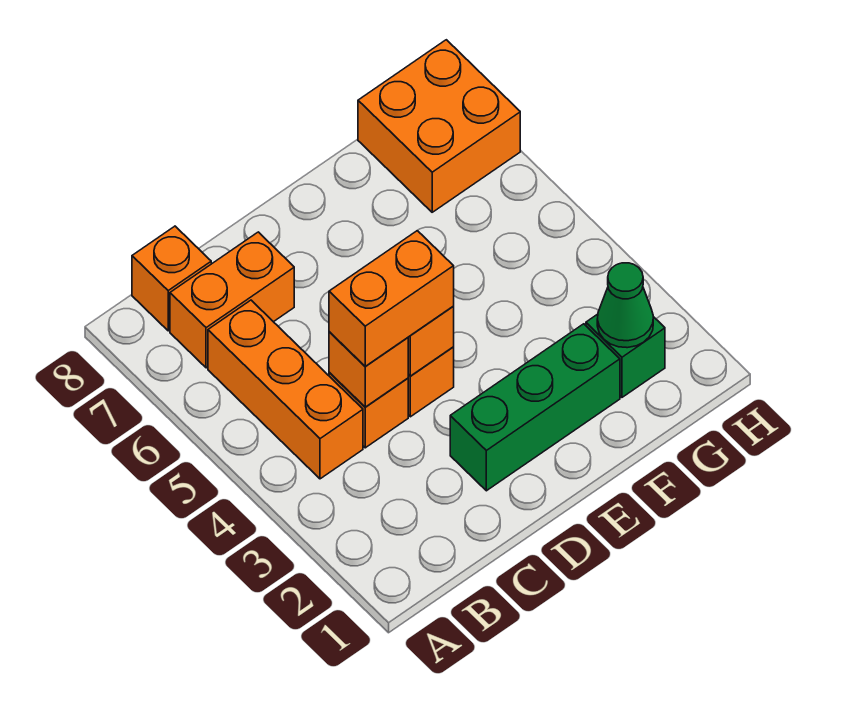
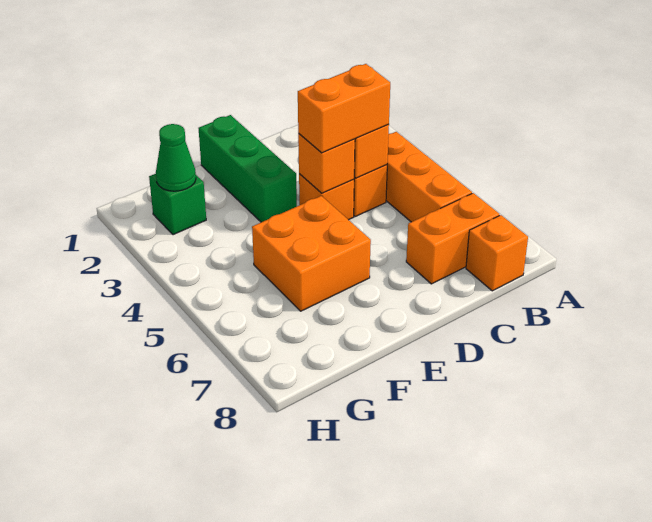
green brick D2:F2 level 1 -> green brick E1:E3 level 1
orange brick G7:H8 level 1 -> orange brick E5:F6 level 1

